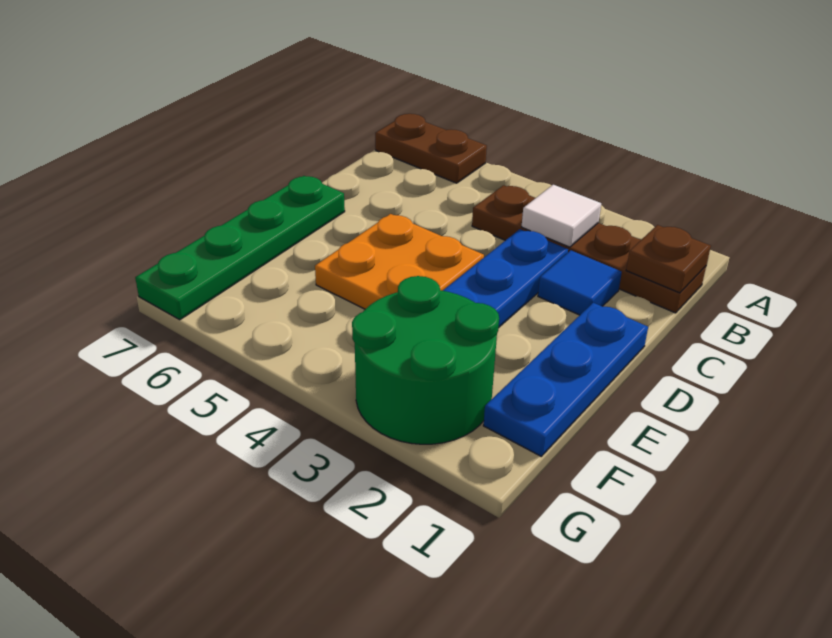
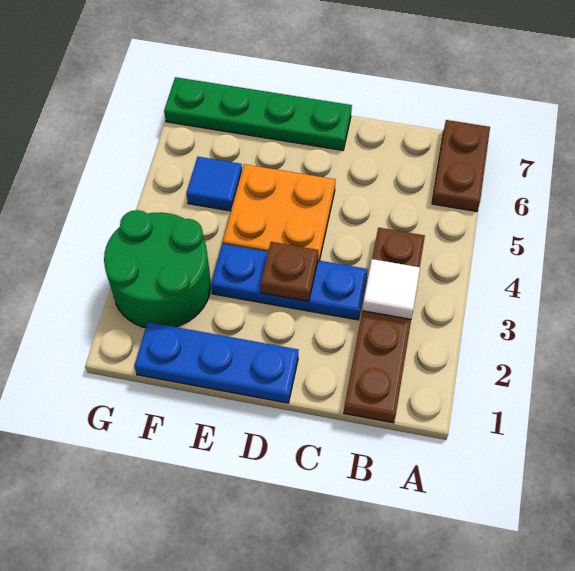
brown plate B1 level 2 -> brown plate D3 level 2
blue tile C2 level 1 -> blue tile F5 level 1

